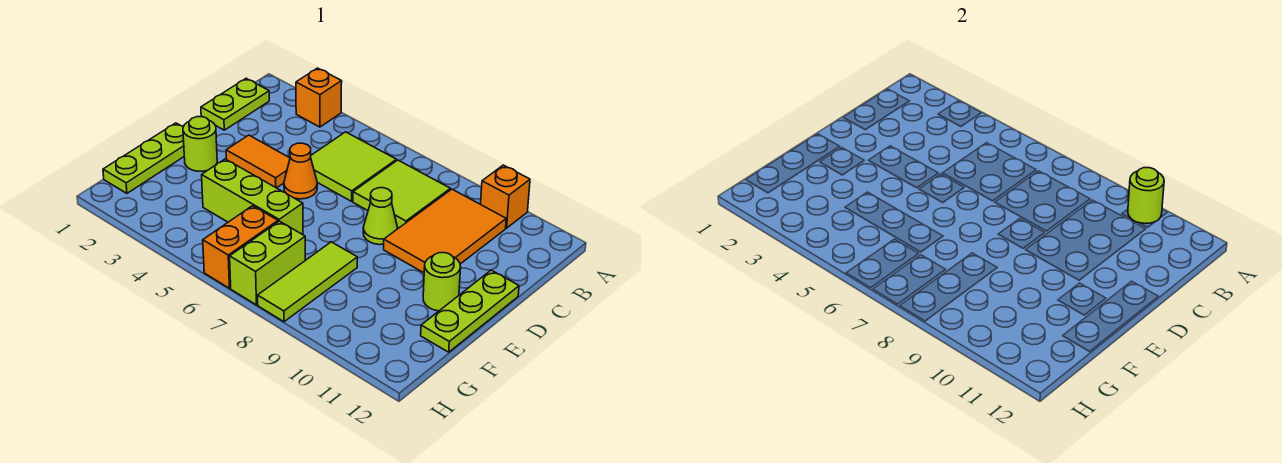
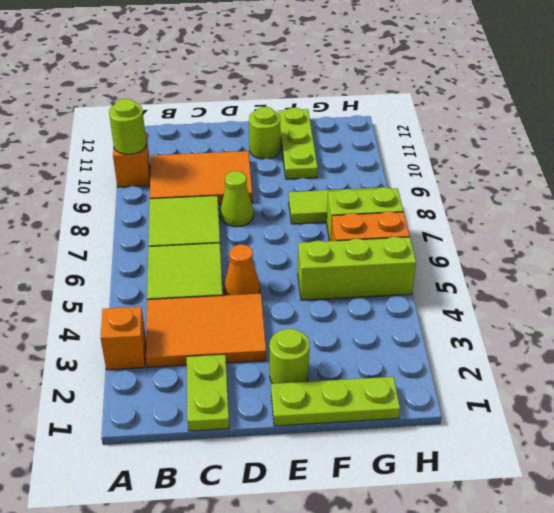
lime plate B1:C1 level 1 -> lime plate C1:C2 level 1
orange tile D3:D4 level 1 -> orange tile B3:D4 level 1
lime plate D12:F12 level 1 -> lime plate F10:F12 level 1
lime brick F4:F6 level 1 -> lime brick F5:H5 level 1

